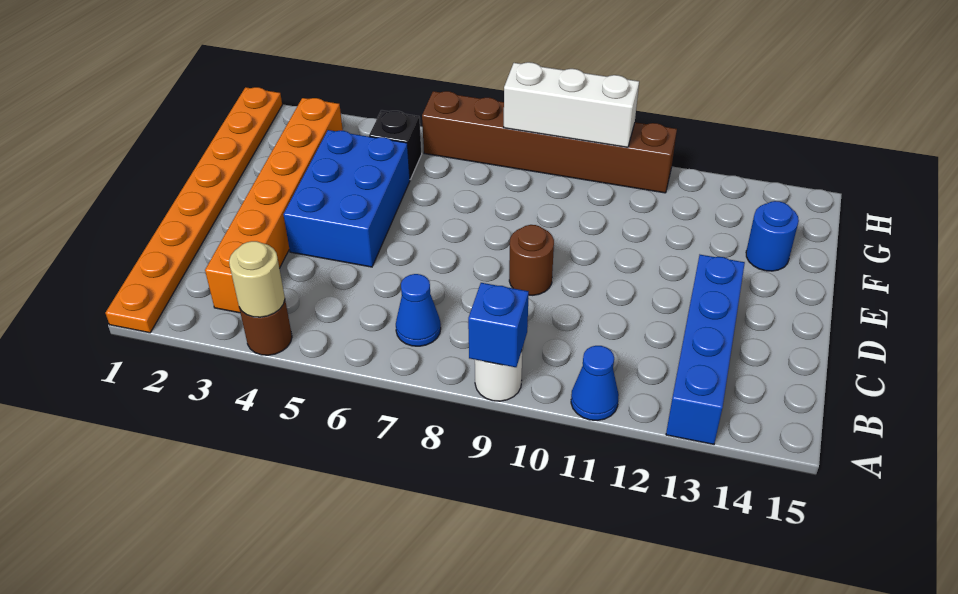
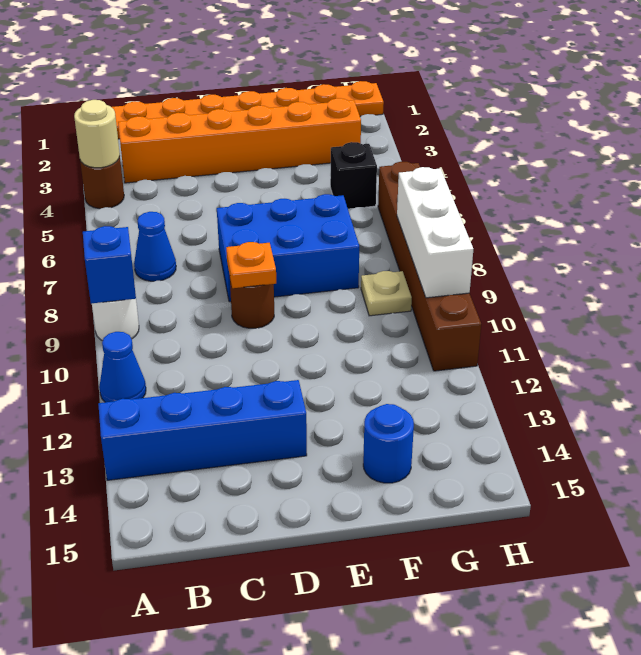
blue brick D4:F5 level 1 -> blue brick D7:F8 level 1
none -> orange plate D9 level 2
none -> tan plate G9 level 1

